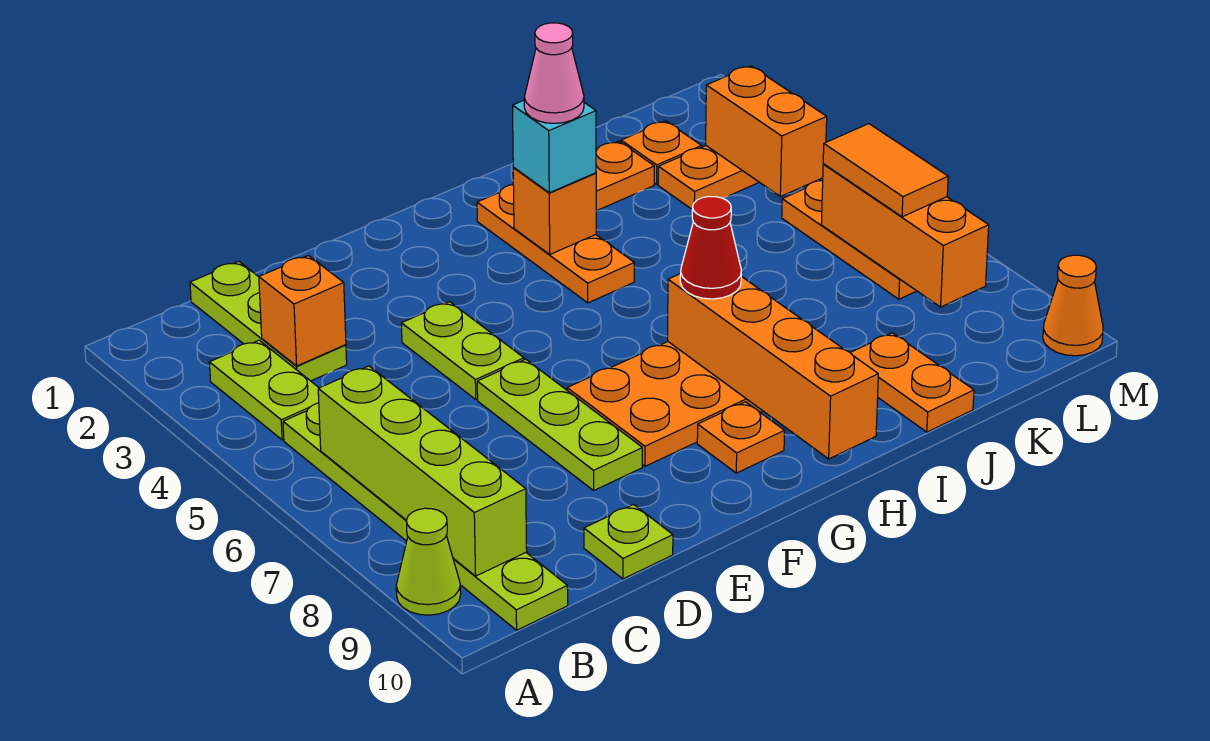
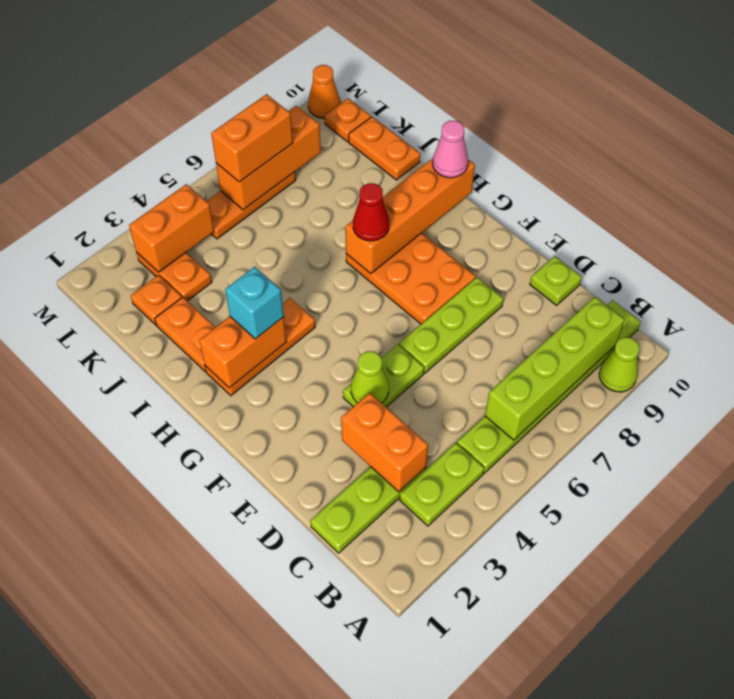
orange brick C3 level 2 -> orange brick C3:D3 level 2
none -> lime cone E4 level 2
orange plate G9 level 1 -> orange plate L10 level 1
orange brick H3 level 2 -> orange brick H2:H3 level 2
pink cone H3 level 4 -> pink cone H10 level 3
orange plate J9:J10 level 1 -> orange plate J10:K10 level 1
orange tile L6:L7 level 3 -> orange brick L6:L7 level 3

